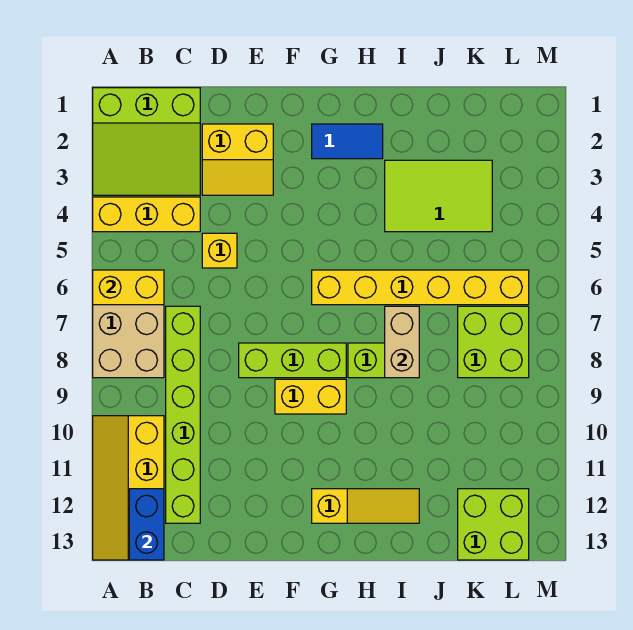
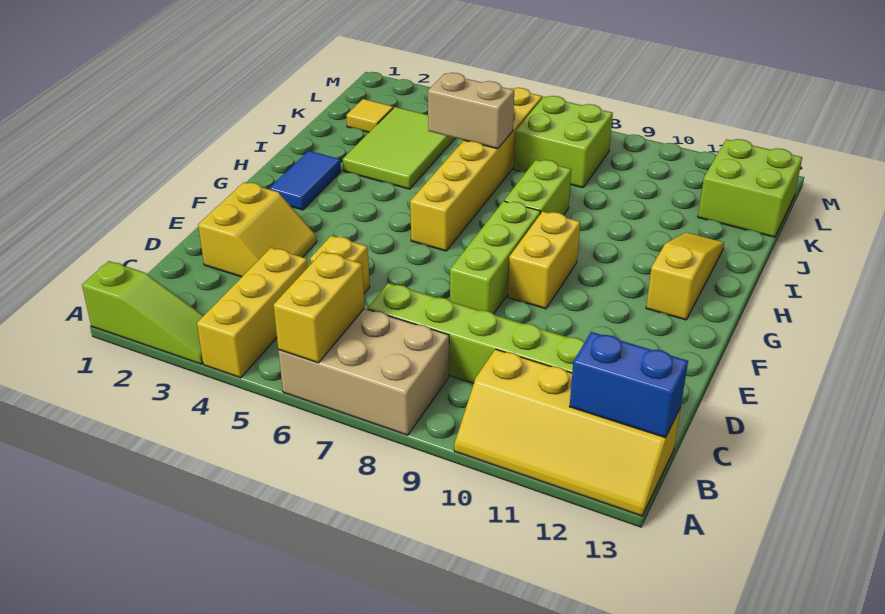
lime slope A1:C3 level 1 top 1 -> lime slope A1:A3 level 1 top 1
tan brick I7:I8 level 2 -> tan brick J5:J6 level 2
none -> yellow tile K2 level 1

